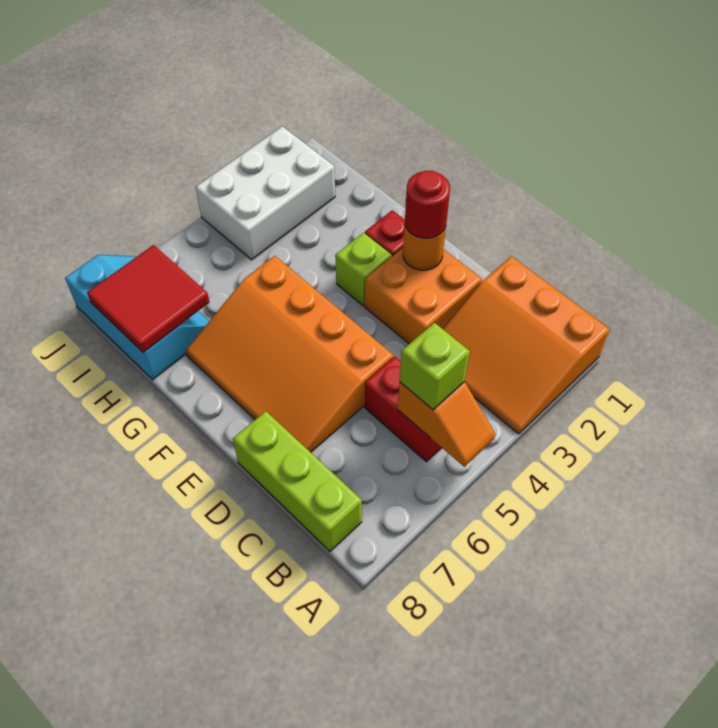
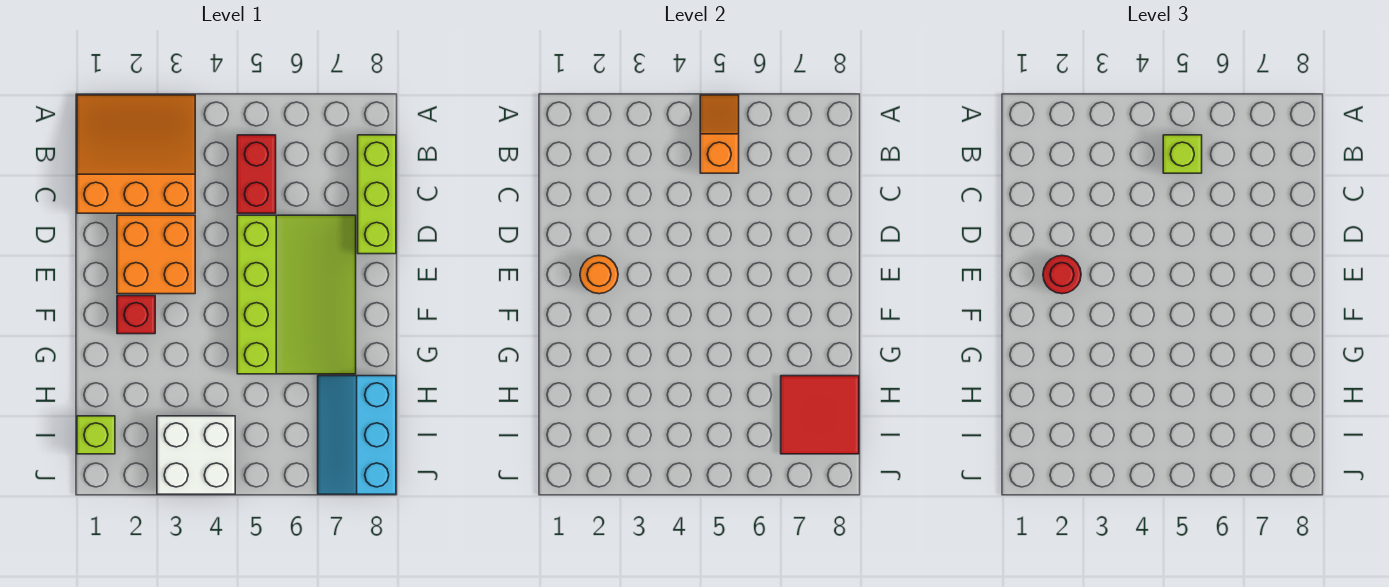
orange slope A1:C3 level 1 top 1 -> orange slope A1:C3 level 1 top C
orange slope D5:G7 level 1 top 5 -> lime slope D5:G7 level 1 top 5
lime brick F3 level 1 -> lime brick I1 level 1
white brick I2:J4 level 1 -> white brick I3:J4 level 1

